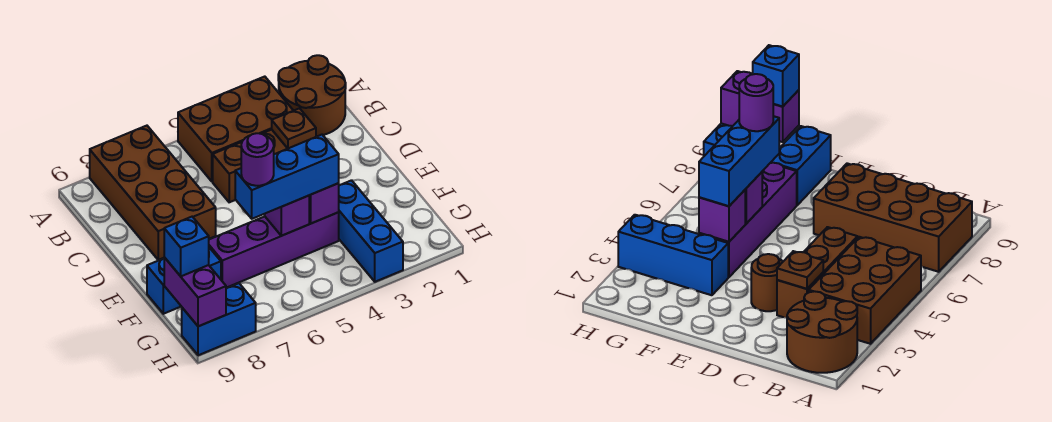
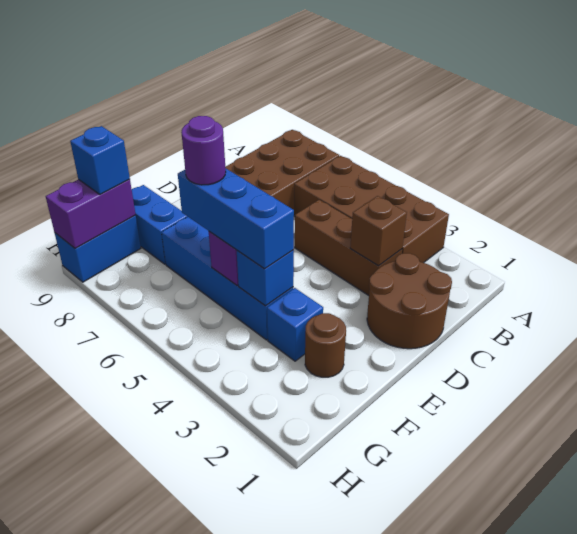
brown round brick A1:B2 level 1 -> brown round brick C1:D2 level 1
brown brick A3:B5 level 1 -> brown brick A3:B6 level 1
brown plate C3 level 2 -> brown brick C3 level 2
brown round brick D3 level 1 -> brown round brick F2 level 1
blue brick F3:H3 level 1 -> blue brick F3 level 1
purple brick F4:F7 level 1 -> blue brick F4:F7 level 1
purple brick F4 level 2 -> blue brick F4 level 2
blue brick H8:H9 level 1 -> blue brick G9:H9 level 1

